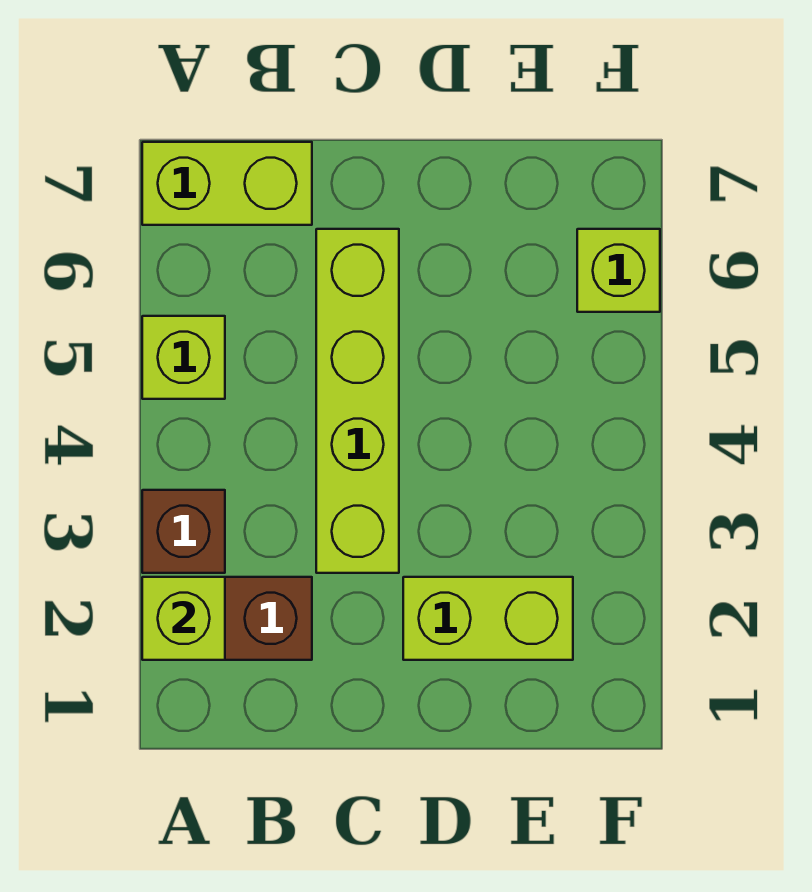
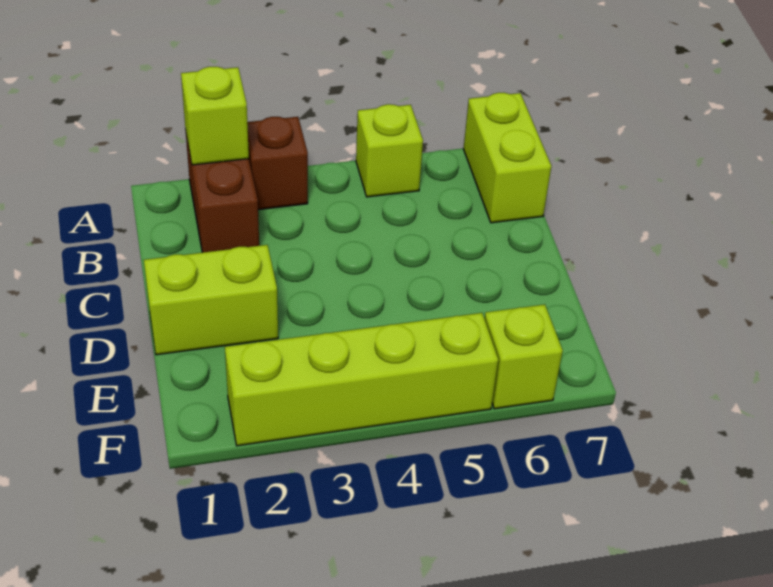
lime brick C3:C6 level 1 -> lime brick F2:F5 level 1
lime brick D2:E2 level 1 -> lime brick D1:D2 level 1

